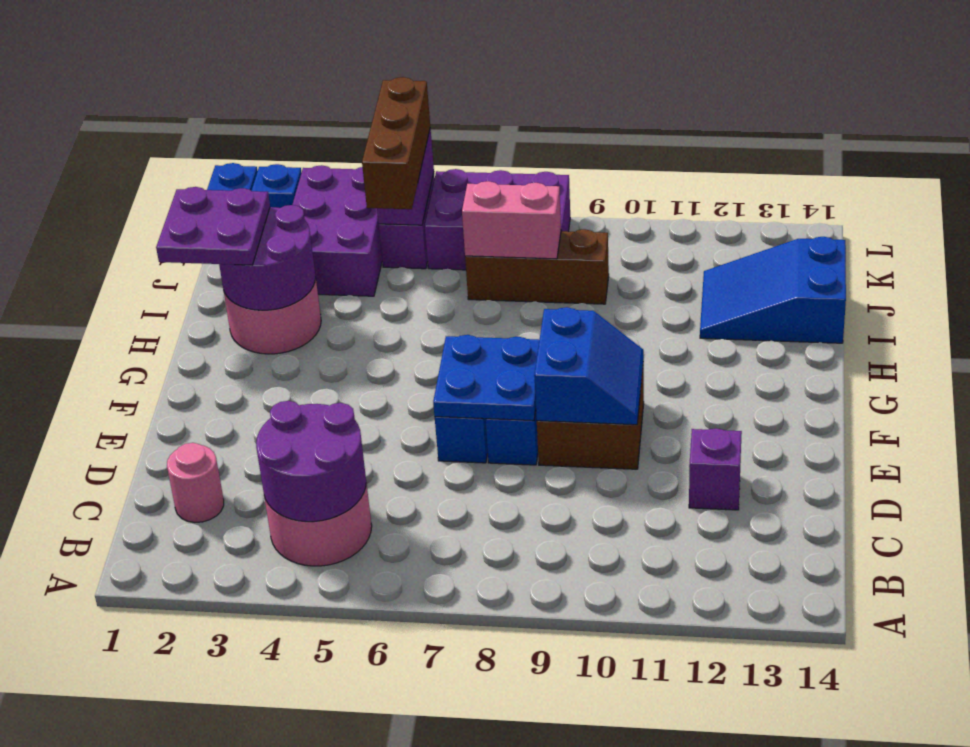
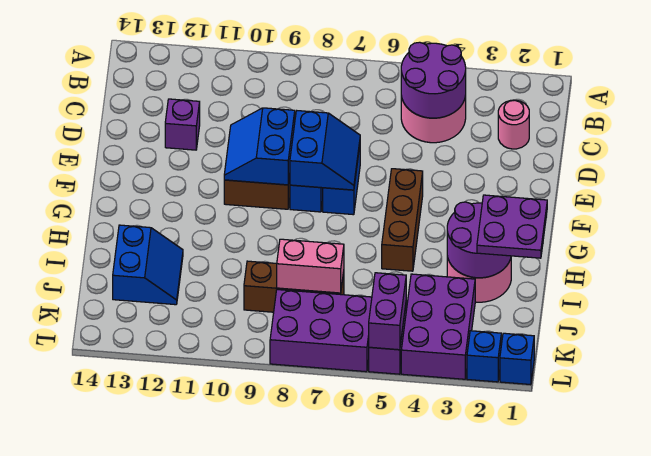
blue plate E7:F8 level 2 -> blue slope E7:F8 level 2 top 8
blue slope I12:J14 level 1 top 14 -> blue slope I12:J13 level 1 top 13
brown brick J5:L5 level 3 -> brown brick F5:H5 level 1

